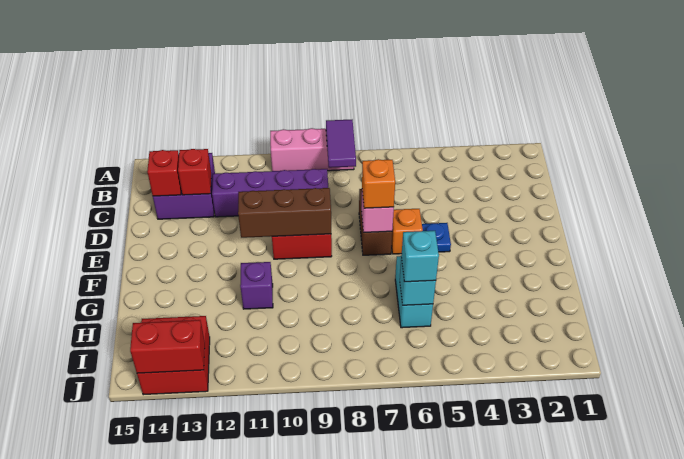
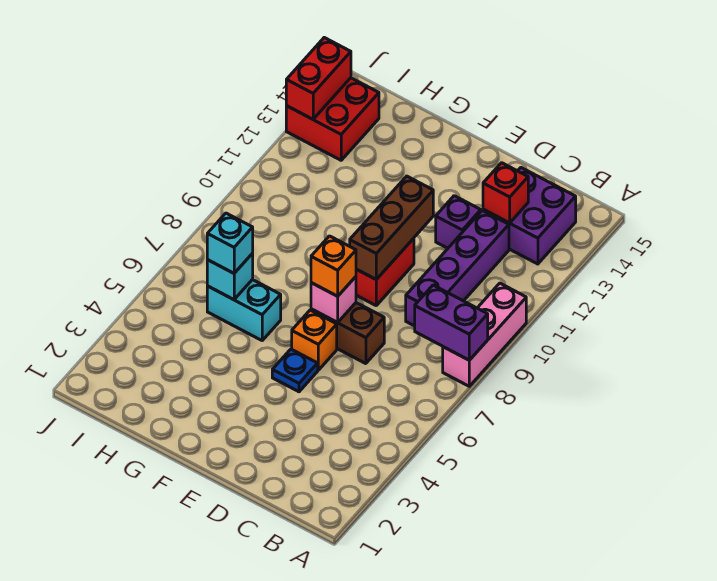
purple tile A8:B8 level 2 -> purple brick A8:B8 level 2
red brick C14 level 2 -> none
purple brick G11 level 1 -> purple brick D12 level 1

